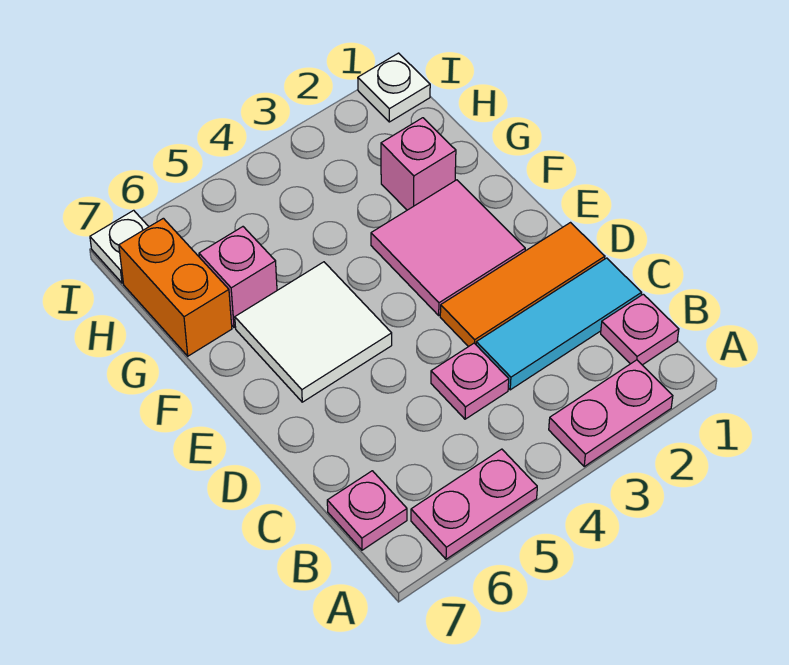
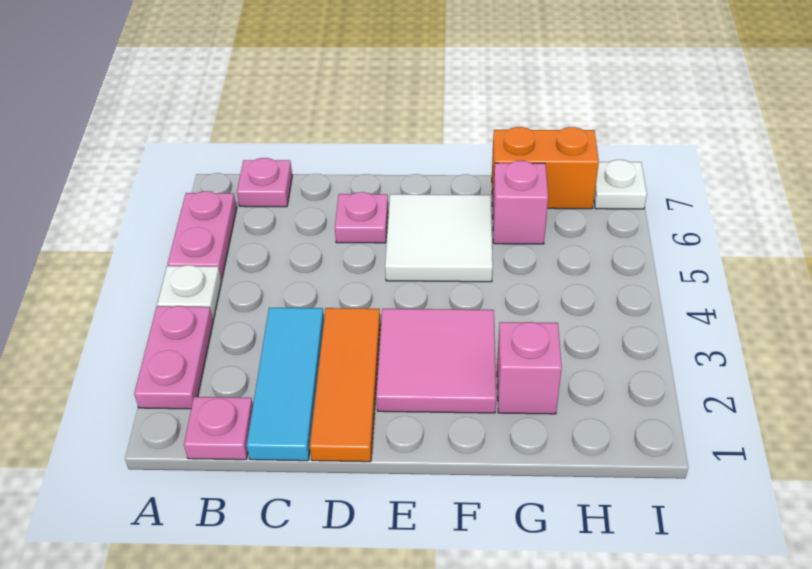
pink plate C4 level 1 -> pink plate D6 level 1
white plate I1 level 1 -> white plate A4 level 1

